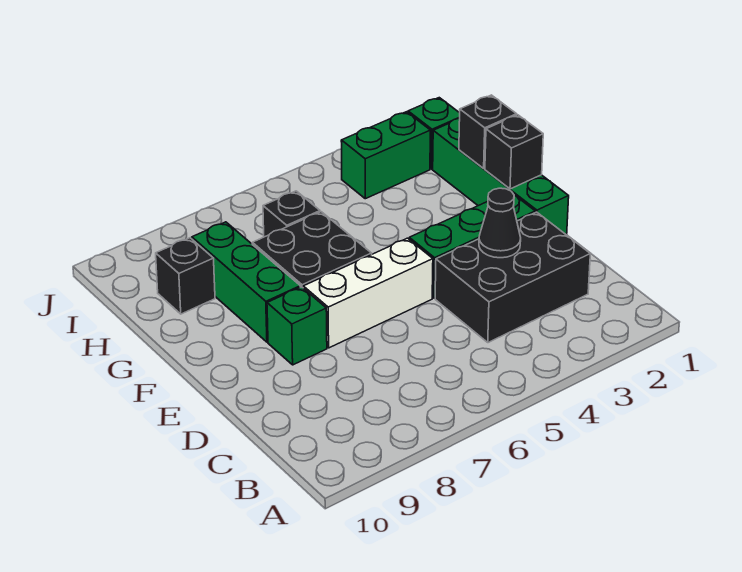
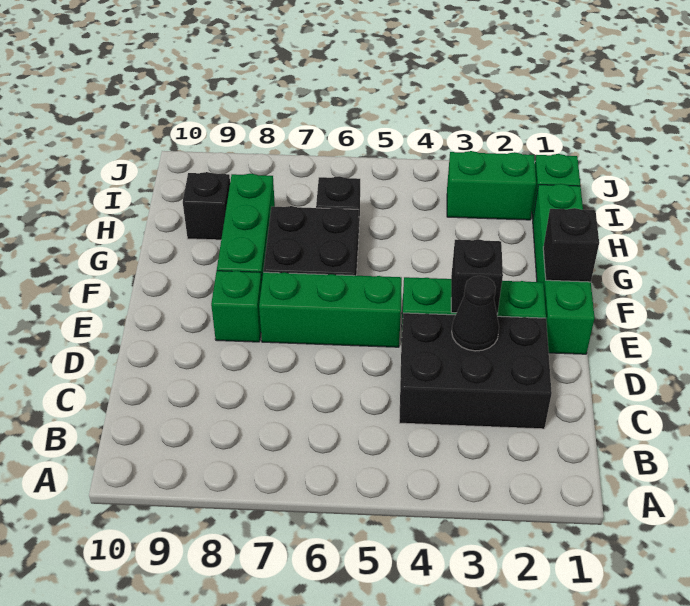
white brick E5:E7 level 1 -> green brick E5:E7 level 1
black brick G1 level 2 -> black brick E3 level 2

